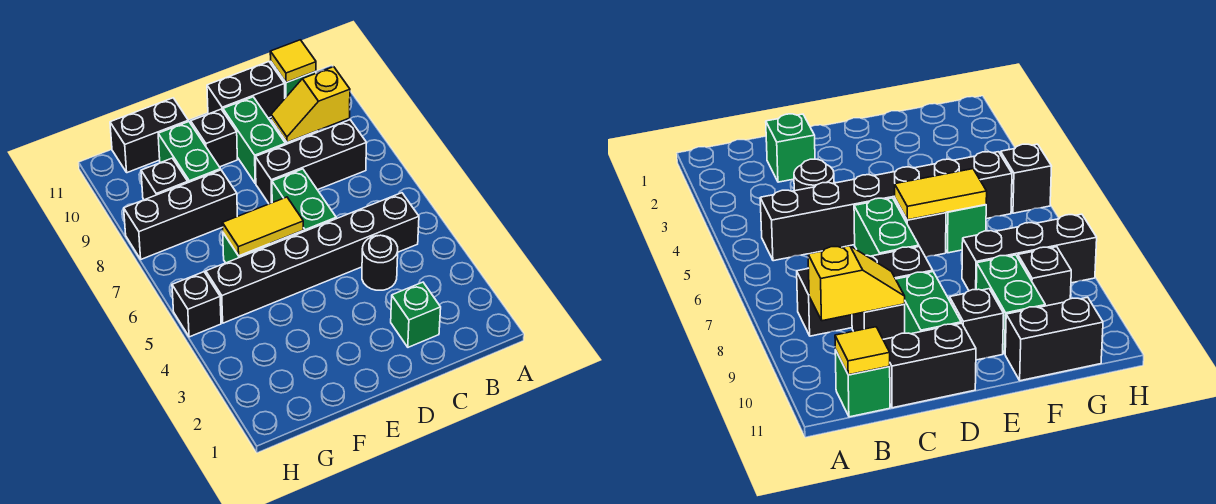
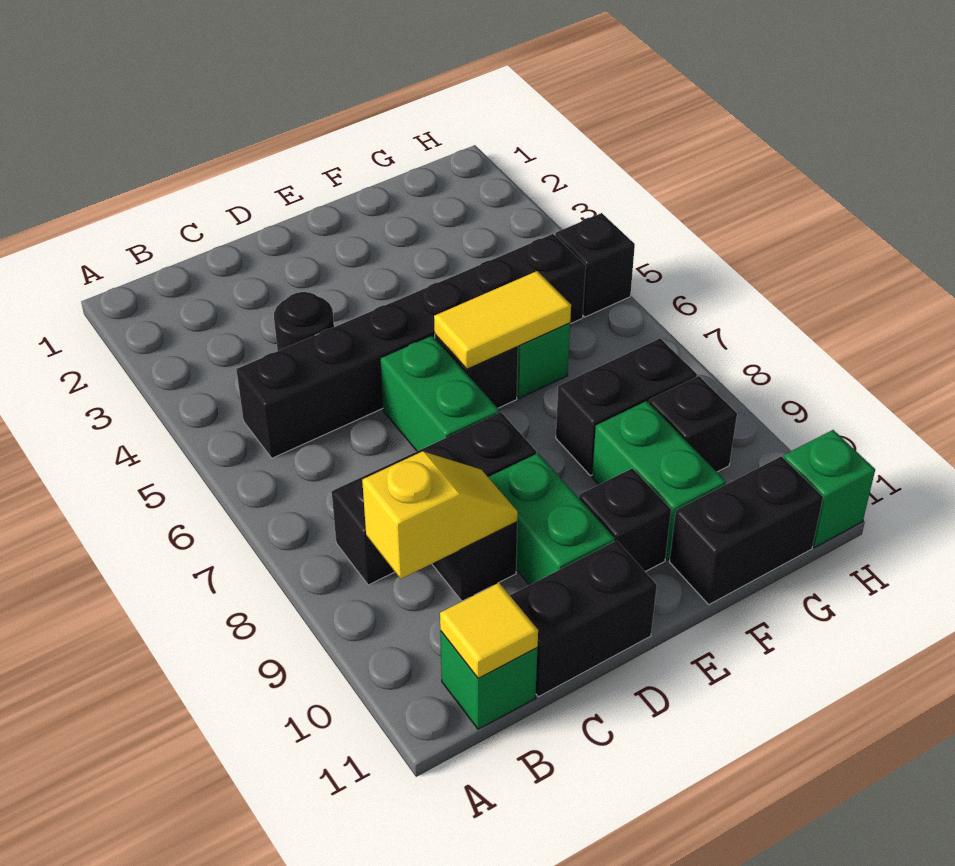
green brick C2 level 1 -> green brick H11 level 1
black brick F8:H8 level 1 -> black brick F8:G8 level 1

